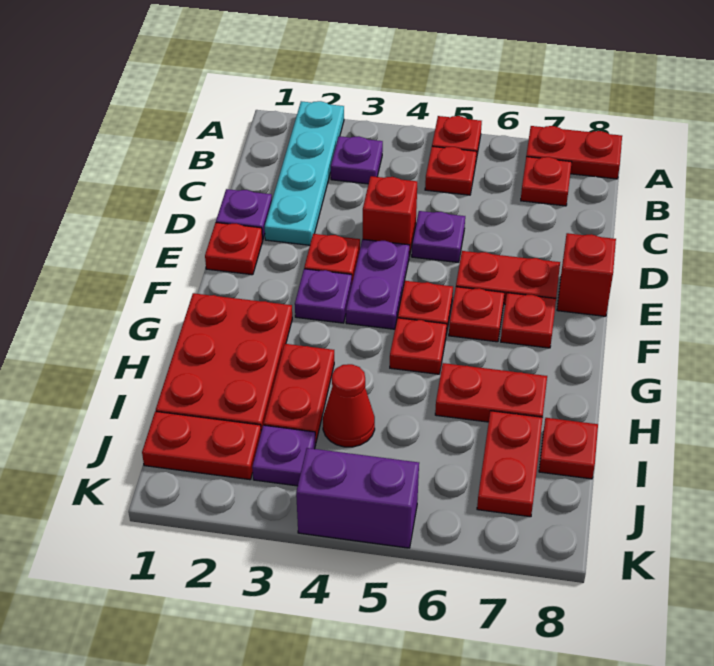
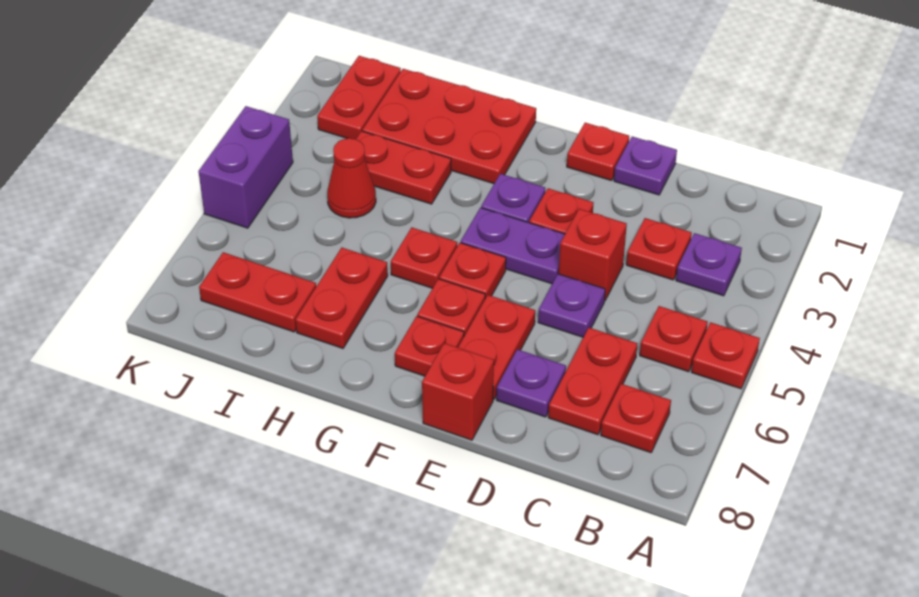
cyan plate A2:D2 level 1 -> none
red plate A7:A8 level 1 -> red plate C6:C7 level 1
red plate I8 level 1 -> red plate C3 level 1
purple plate J3 level 1 -> purple plate D7 level 1

